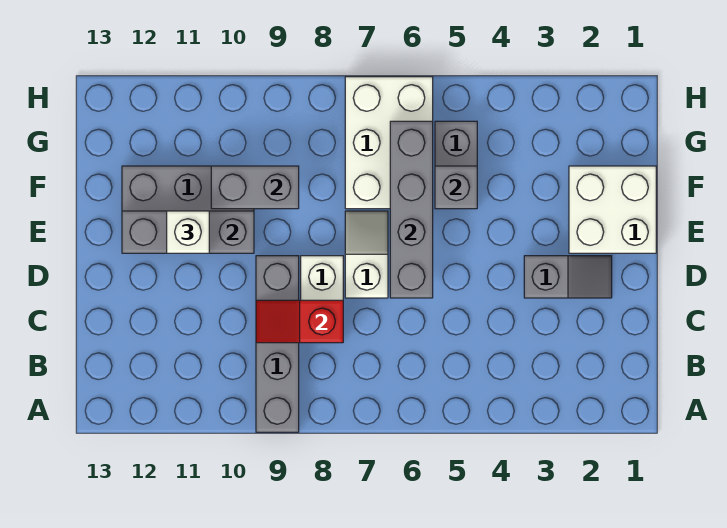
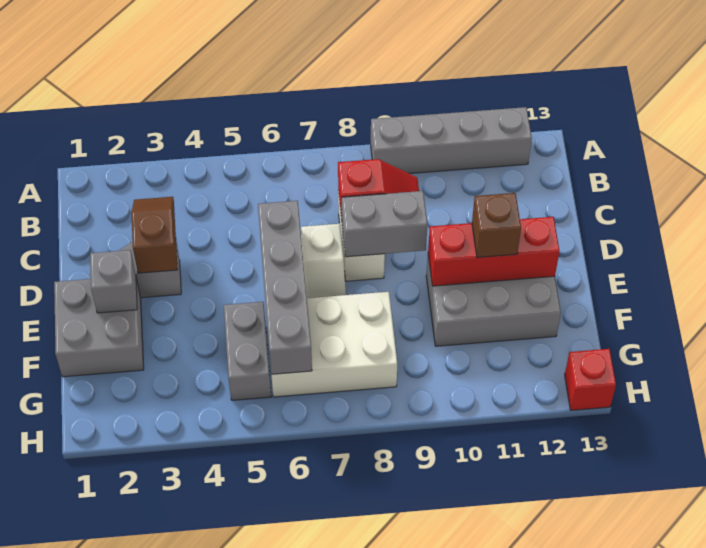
grey brick A9:D9 level 1 -> grey brick A9:A12 level 1
none -> brown slope C3:D3 level 2 top D
white brick E1:F2 level 1 -> grey brick E1:F2 level 1
grey brick E10:E12 level 2 -> red brick E10:E12 level 2
white brick E11 level 3 -> brown brick E11 level 3
grey brick F5 level 2 -> grey brick E2 level 2
white brick F6:H7 level 1 -> white brick F6:G8 level 1
grey brick F9:F10 level 2 -> grey brick D8:D9 level 2
none -> red brick H13 level 1

